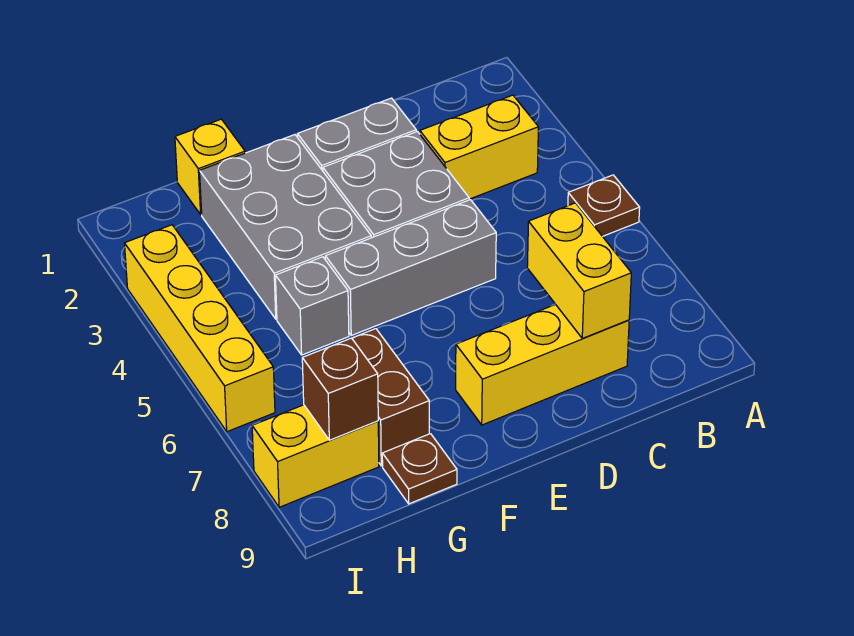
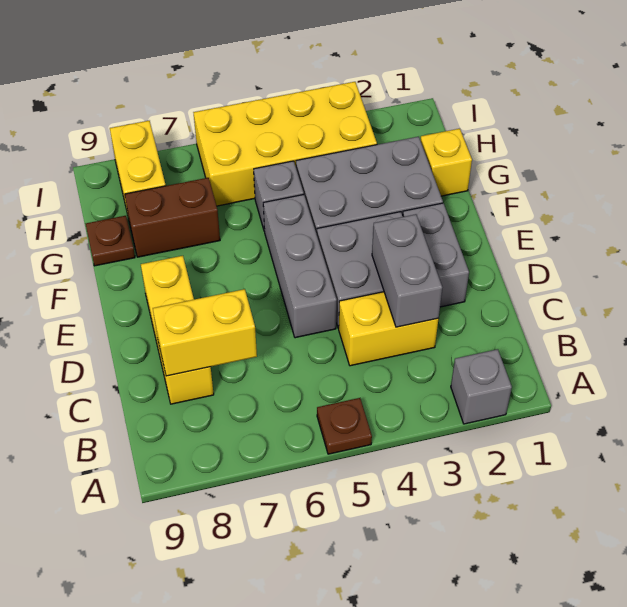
none -> grey brick A2 level 1
yellow brick B3:C3 level 1 -> yellow brick C3:C4 level 1
none -> grey brick C3:D3 level 2
brown brick H8 level 2 -> none
yellow brick I3:I6 level 1 -> yellow brick H3:I6 level 1

